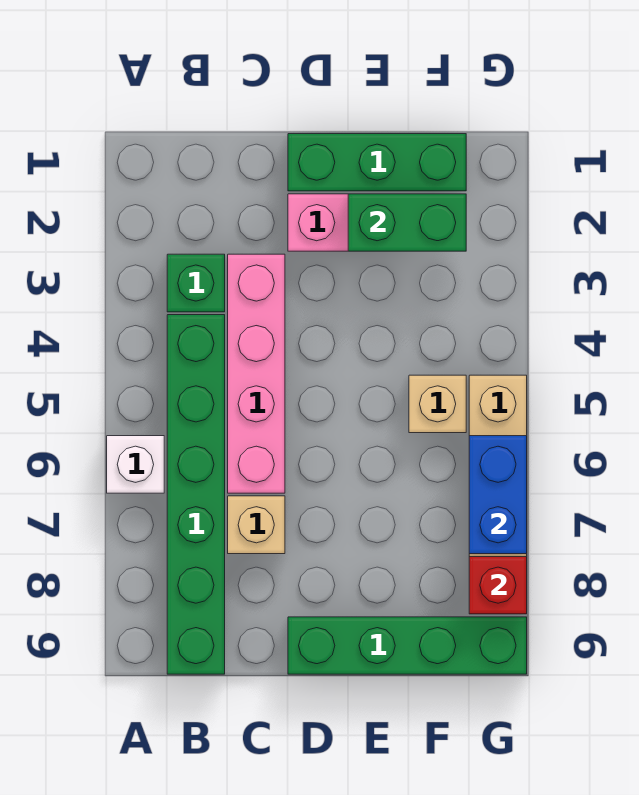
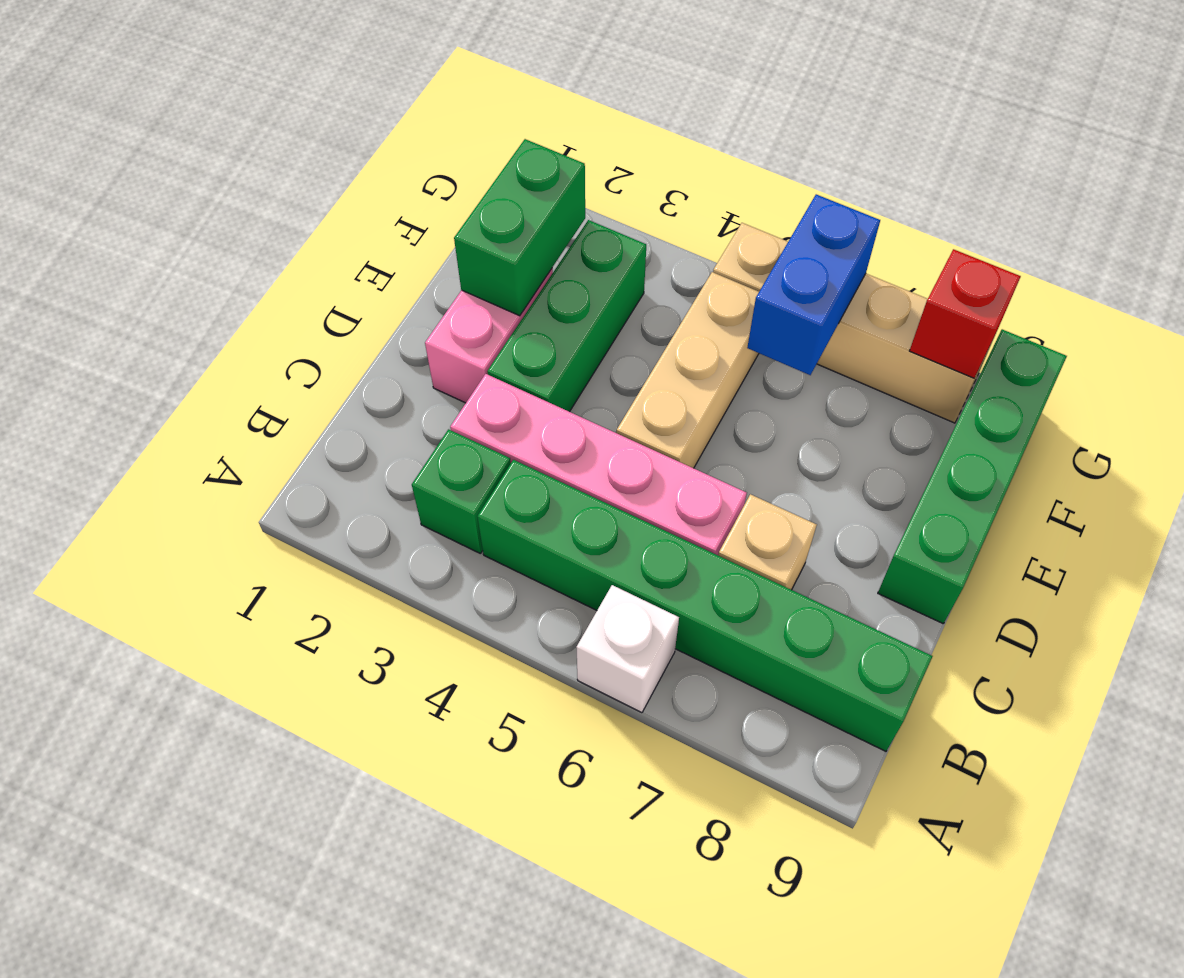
green brick D1:F1 level 1 -> green brick D3:F3 level 1
tan brick F5 level 1 -> tan brick D5:F5 level 1
blue brick G6:G7 level 2 -> blue brick F6:G6 level 2

